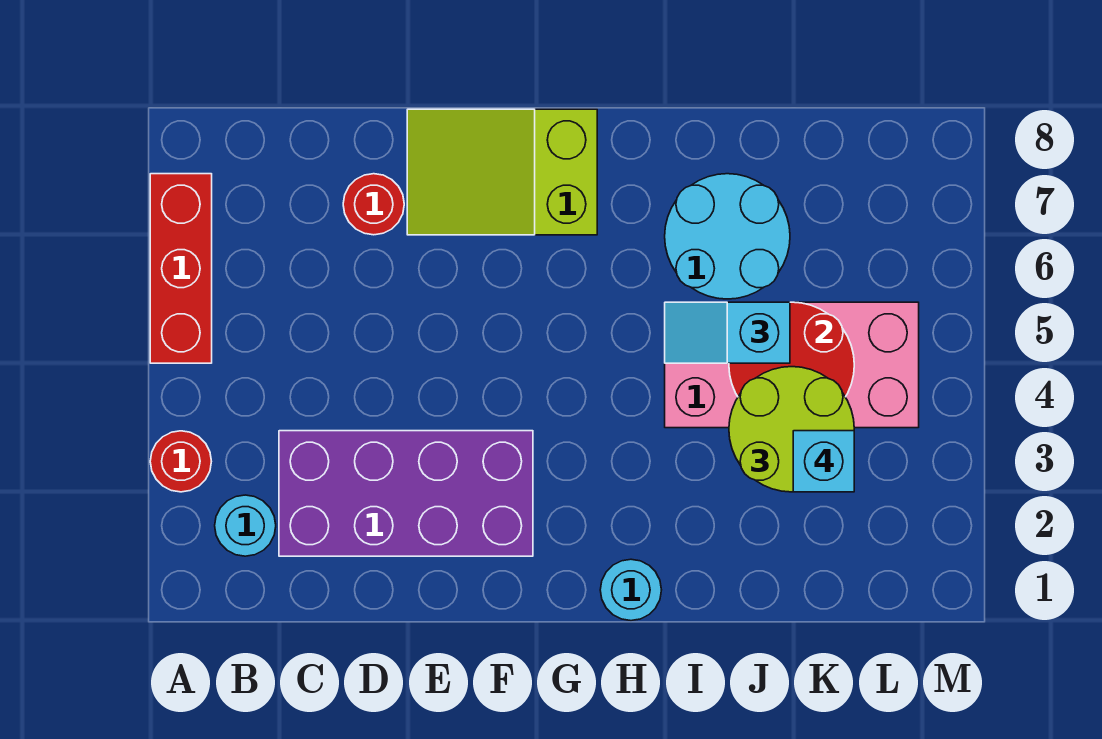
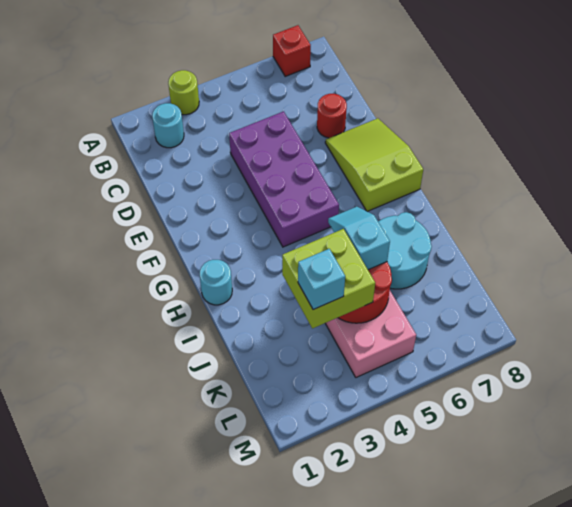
red round brick A3 level 1 -> lime round brick A3 level 1
red brick A5:A7 level 1 -> red brick A7 level 1
purple brick C2:F3 level 1 -> purple brick D4:G5 level 1
lime round brick J3:K4 level 3 -> lime brick J3:K4 level 3

